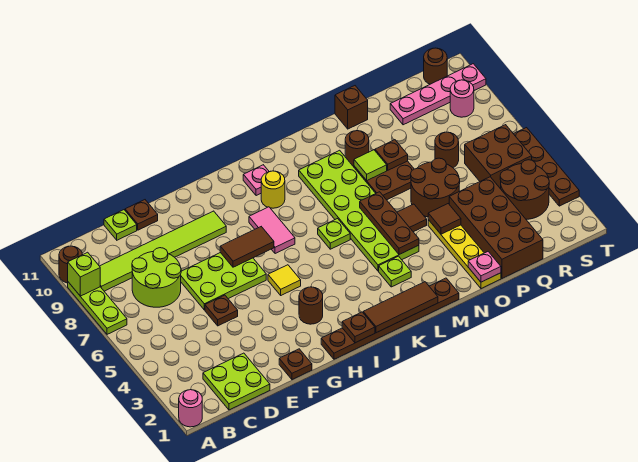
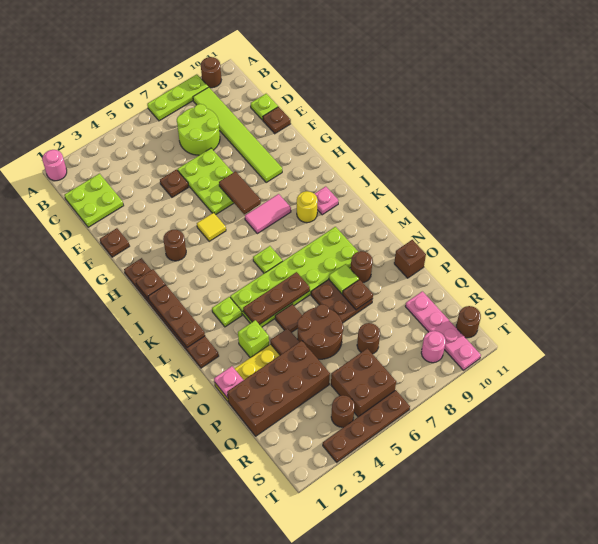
lime brick A9 level 2 -> lime brick N3 level 1
brown tile J1:L1 level 2 -> brown plate J1:L1 level 2
brown round brick R3:S4 level 1 -> brown round brick S4 level 1

